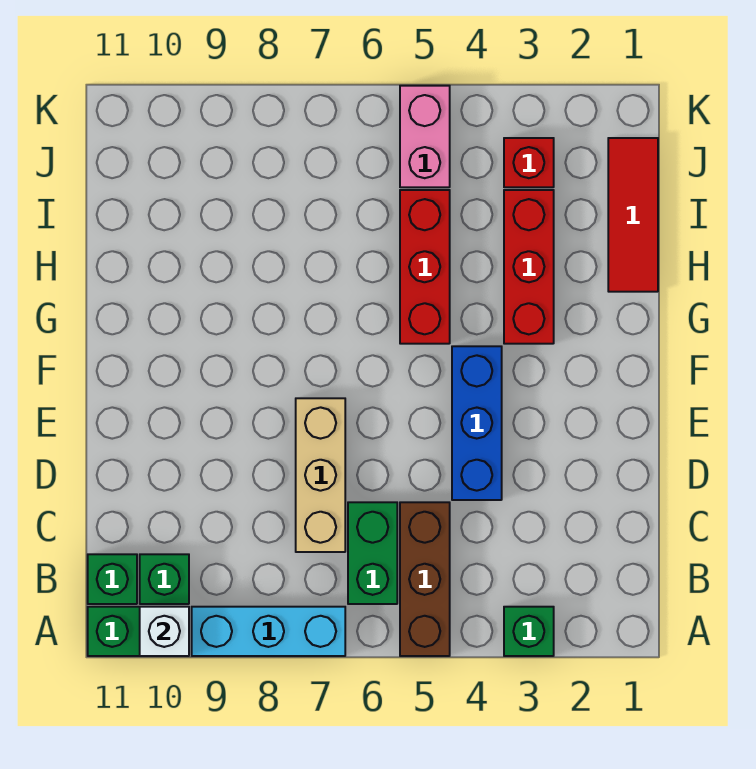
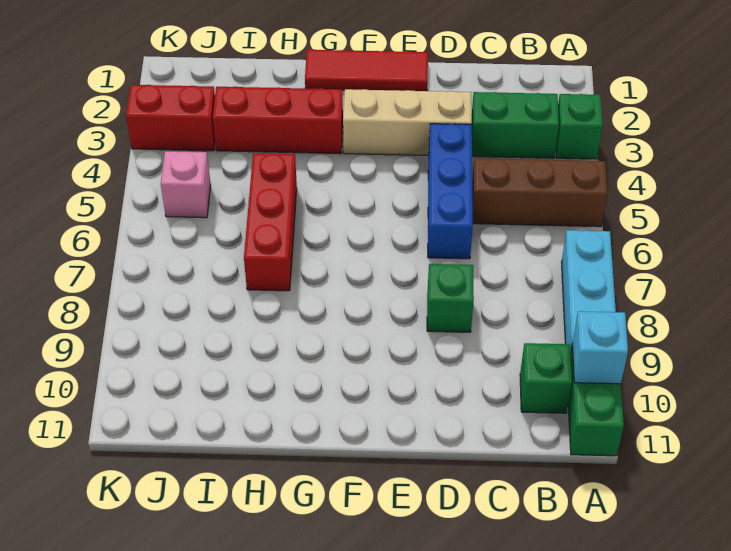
white brick A10 level 2 -> cyan brick A10 level 2
green brick B6:C6 level 1 -> green brick B3:C3 level 1
green brick B11 level 1 -> green brick D8 level 1
tan brick C7:E7 level 1 -> tan brick D3:F3 level 1
blue brick D4:F4 level 1 -> blue brick D4:D6 level 1
red brick G5:I5 level 1 -> red brick H5:H7 level 1
red tile H1:J1 level 1 -> red tile E1:G1 level 1
red brick J3 level 1 -> red brick J3:K3 level 1
pink brick J5:K5 level 1 -> pink brick J5 level 1

